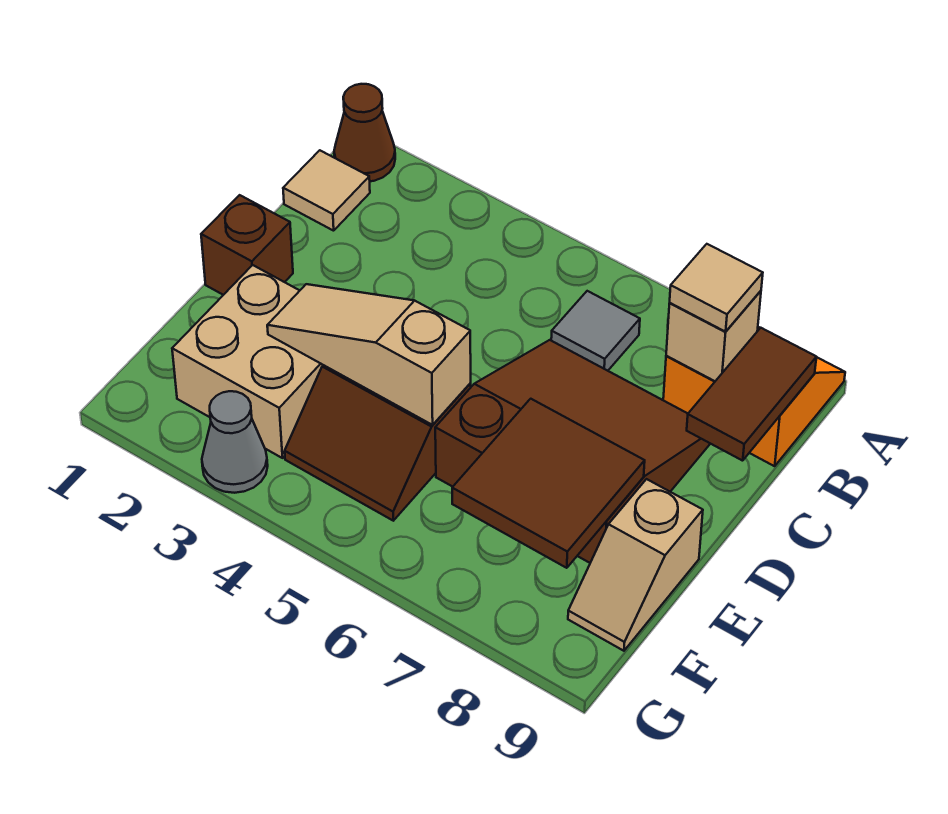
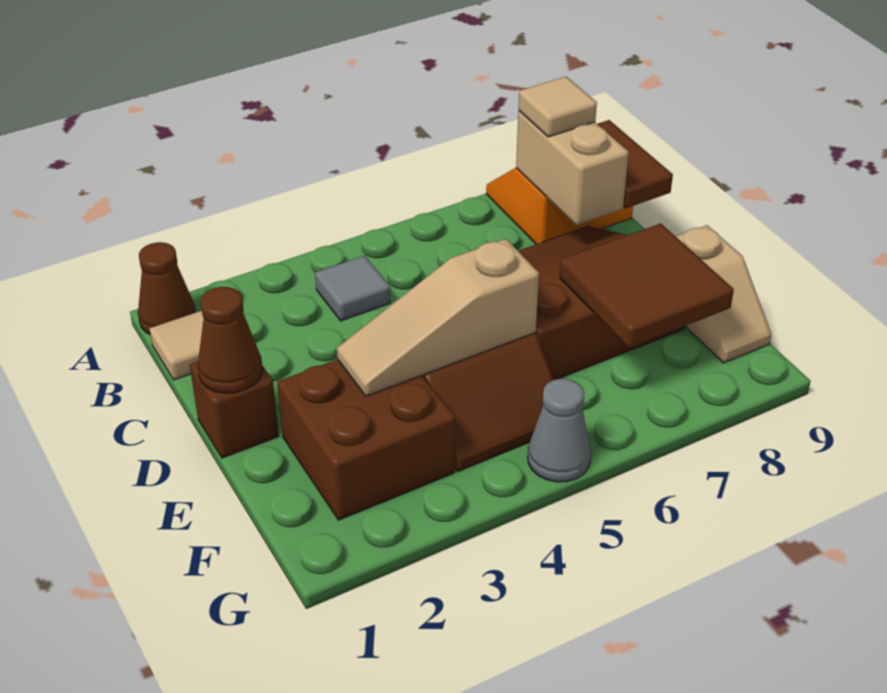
grey tile B6 level 1 -> grey tile B4 level 1
tan brick B8 level 2 -> tan brick B8:C8 level 2
none -> brown cone D1 level 2
tan brick E2:F3 level 1 -> brown brick E2:F3 level 1
grey cone G3 level 1 -> grey cone G5 level 1

